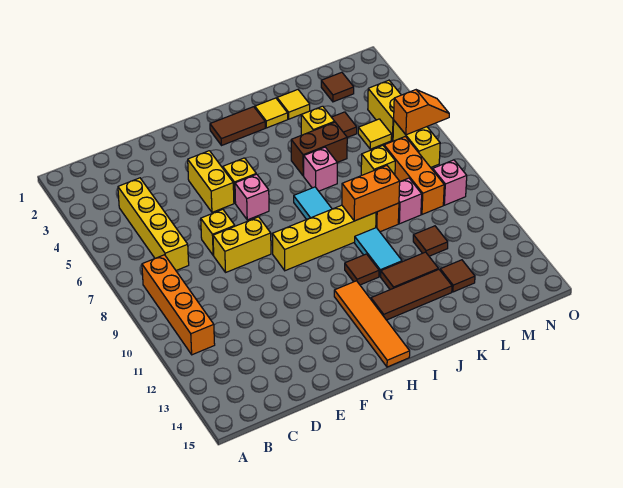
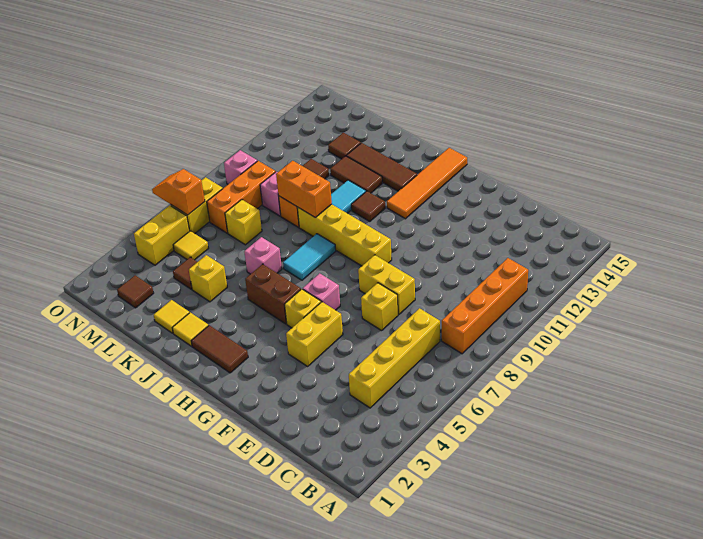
brown brick J5:K5 level 1 -> brown brick H5:I5 level 1

